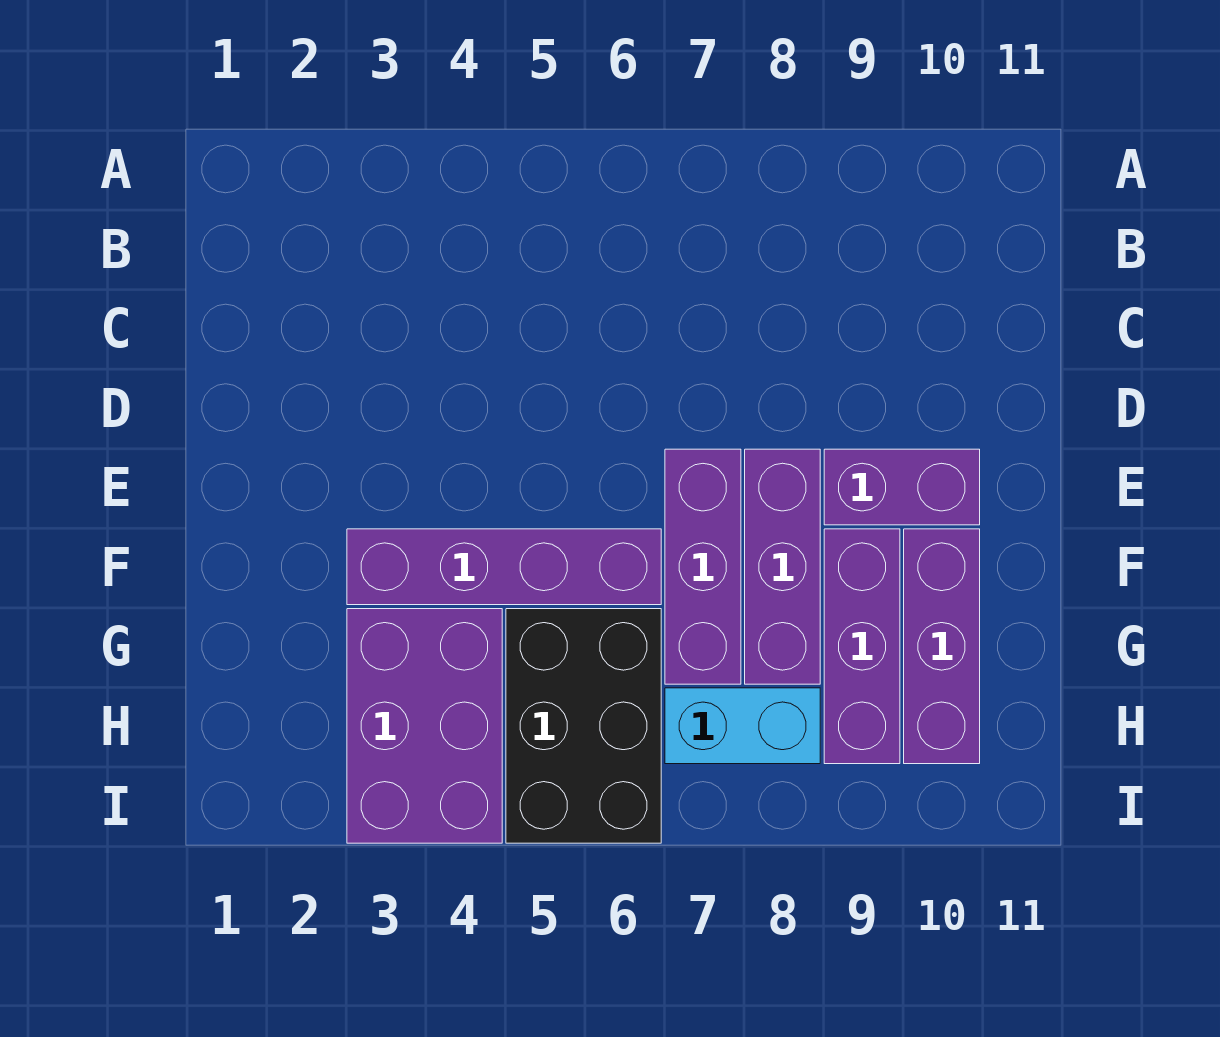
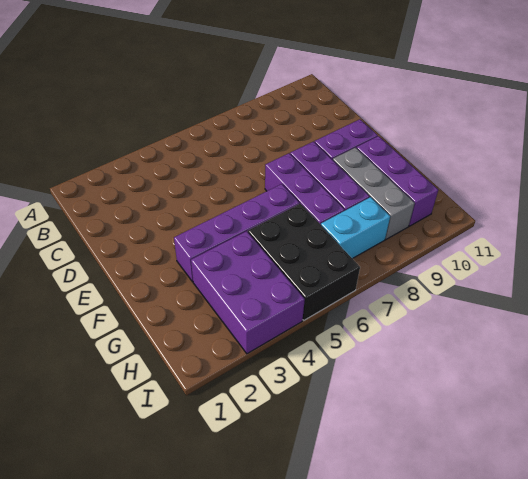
purple brick F9:H9 level 1 -> grey brick F9:H9 level 1

